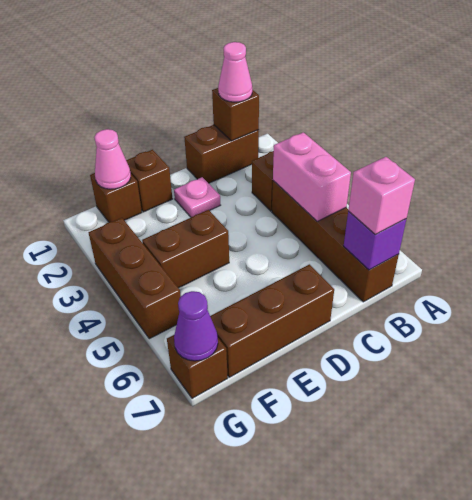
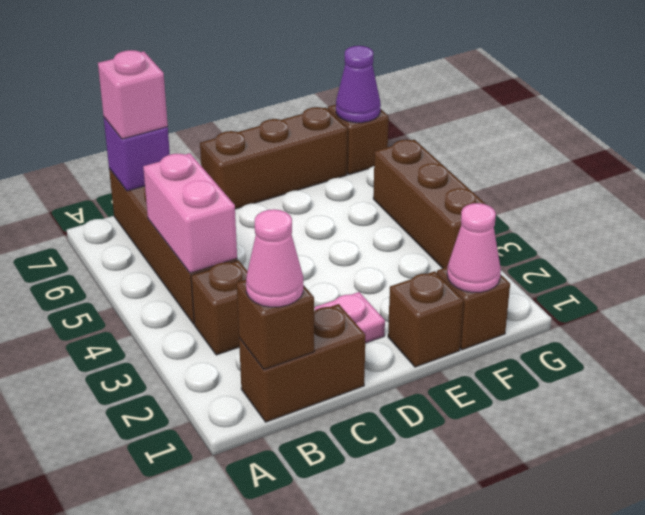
brown brick E4:F4 level 1 -> none

